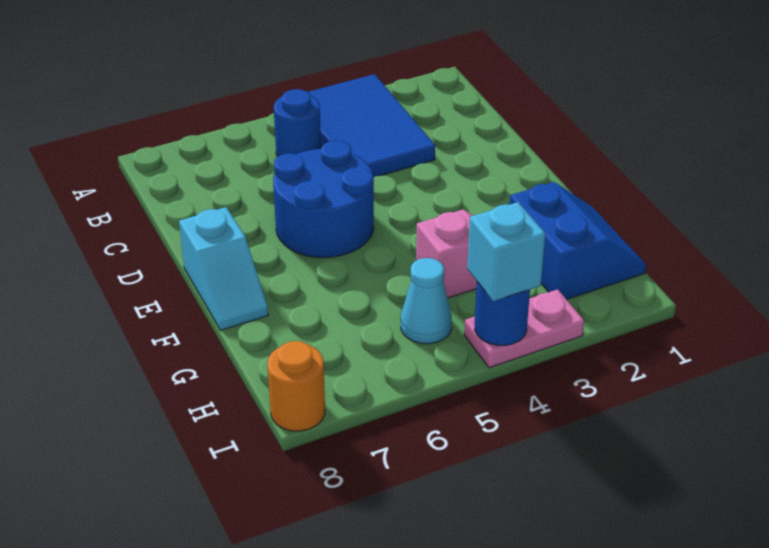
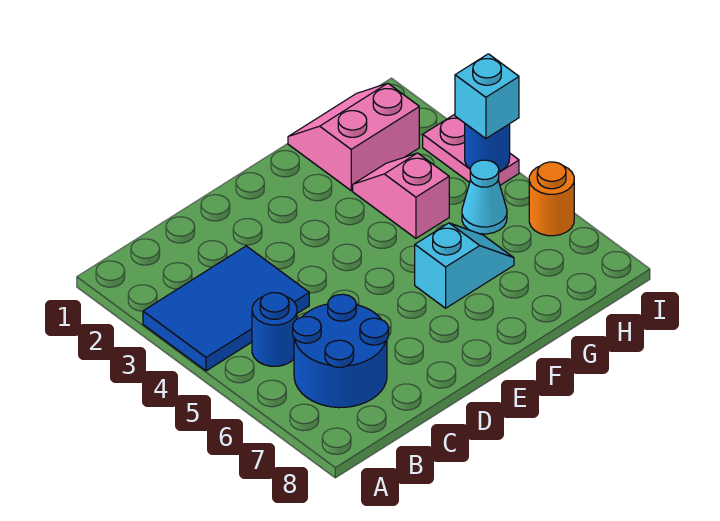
blue round brick D5:E6 level 1 -> blue round brick B6:C7 level 1
cyan slope E8:F8 level 1 top E -> cyan slope F6:G6 level 1 top F
blue slope G1:H2 level 1 top 2 -> pink slope G1:H2 level 1 top 2
orange round brick I8 level 1 -> orange round brick I6 level 1

